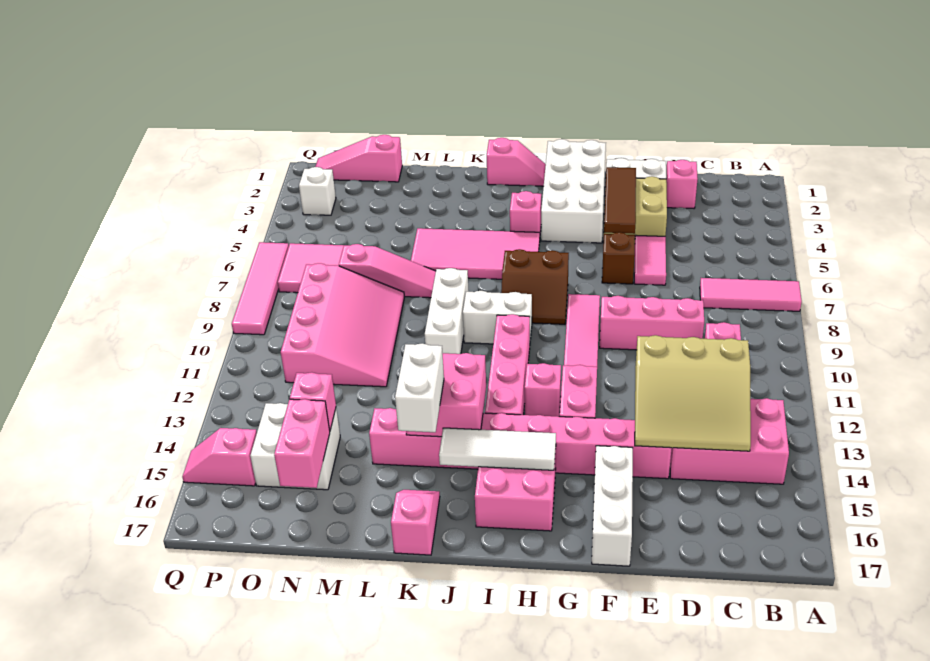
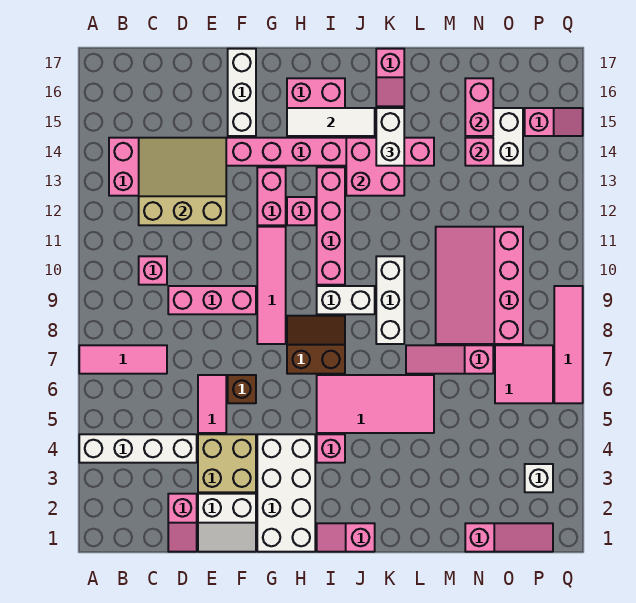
none -> white brick A4:D4 level 1
brown tile F3:F5 level 2 -> none

